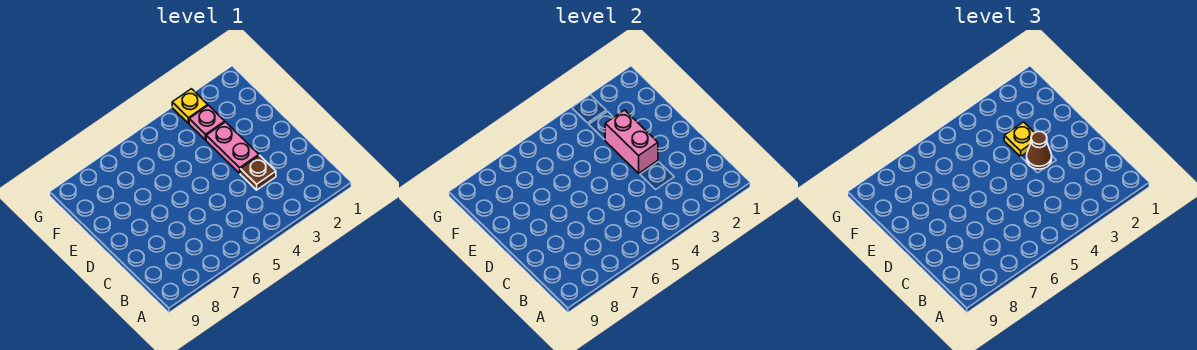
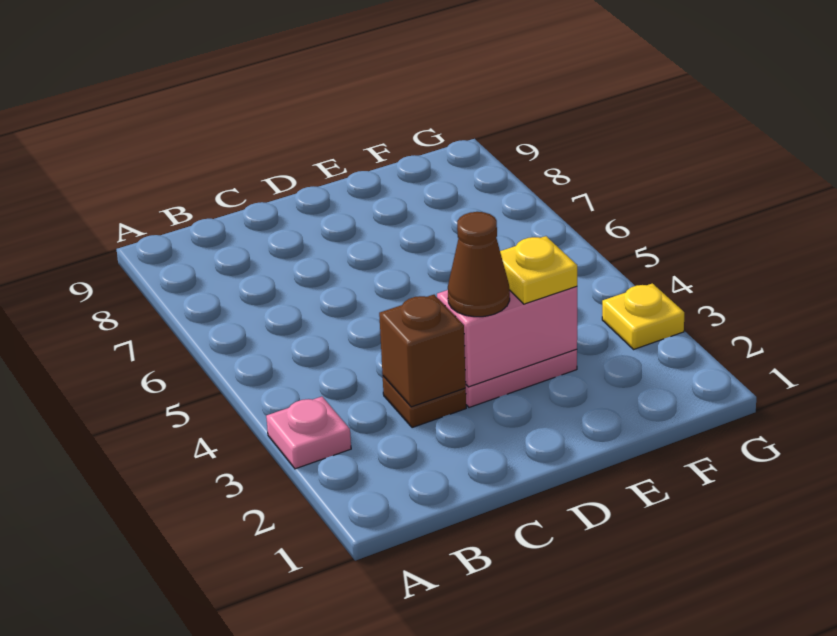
none -> brown brick C3 level 2
pink plate F3 level 1 -> pink plate A3 level 1

